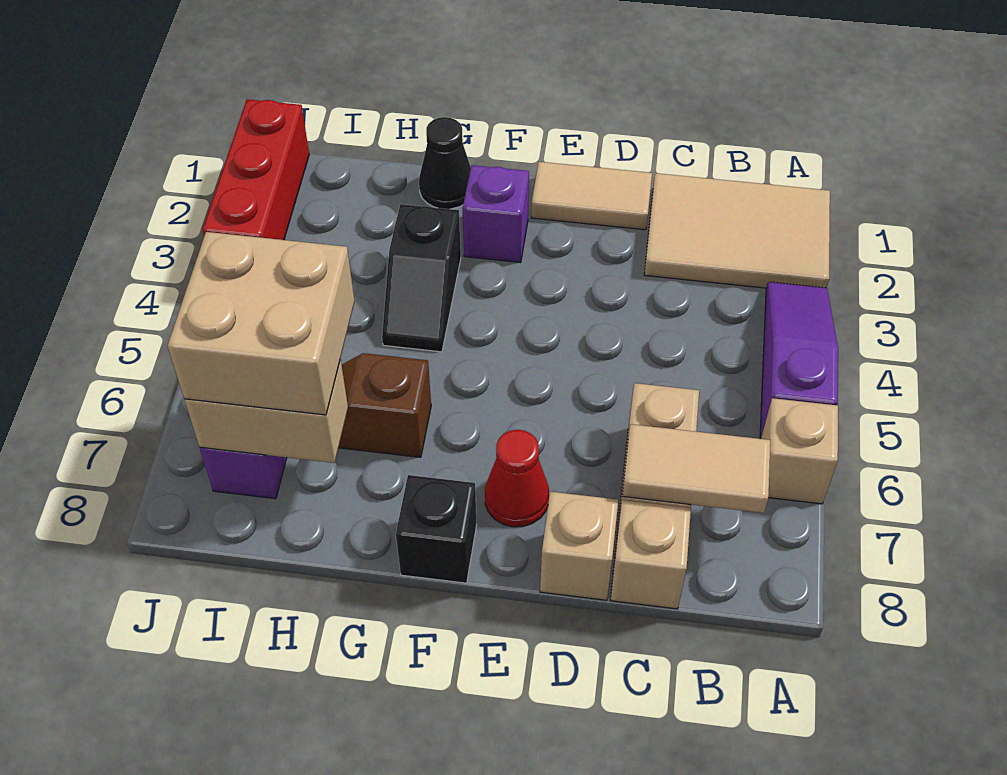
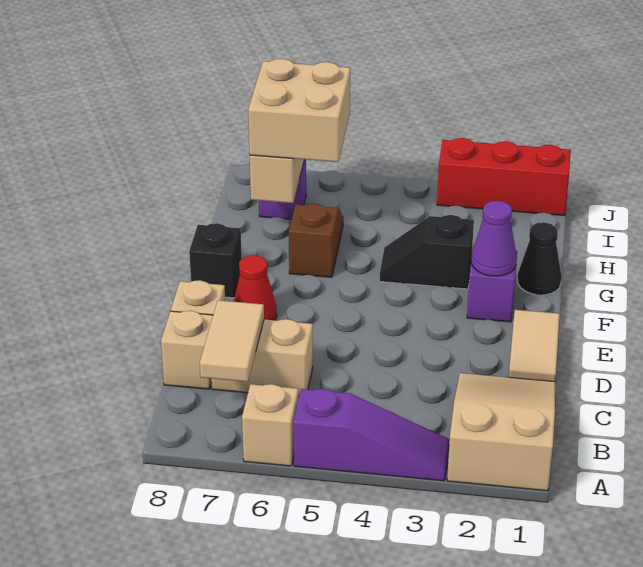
tan tile A1:C2 level 1 -> tan slope A1:C2 level 1 top A
none -> purple cone F2 level 2

